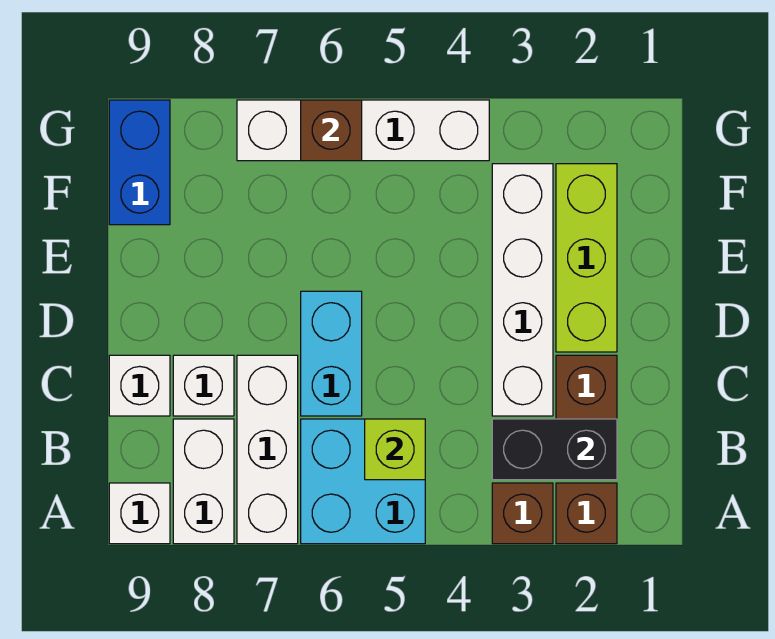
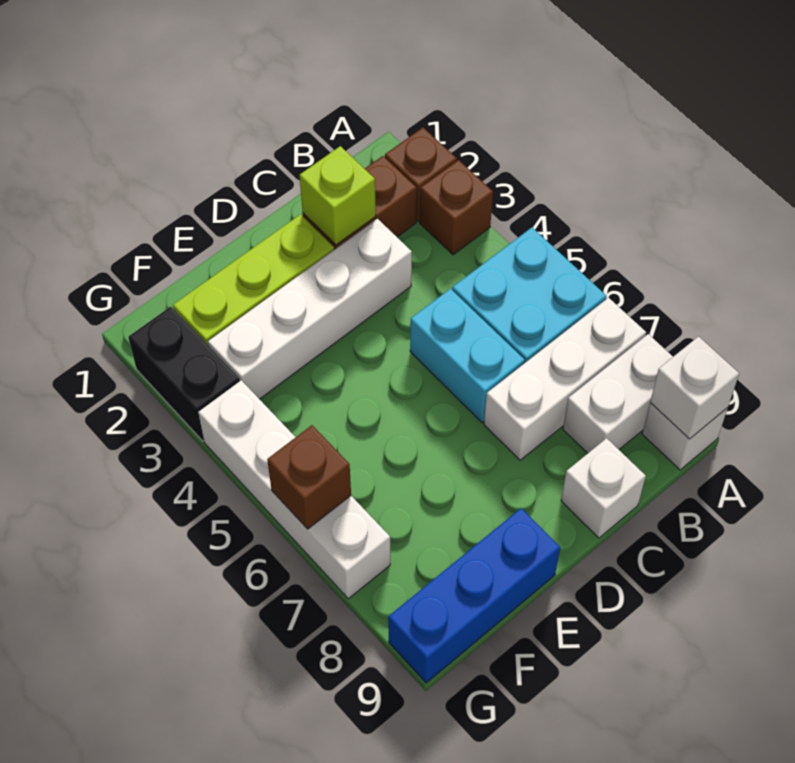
black brick B2:B3 level 2 -> black brick G2:G3 level 1
lime brick B5 level 2 -> lime brick C2 level 2
cyan brick C6:D6 level 1 -> cyan brick C5:C6 level 1
white brick C8 level 1 -> white brick A9 level 2
blue brick F9:G9 level 1 -> blue brick E9:G9 level 1

